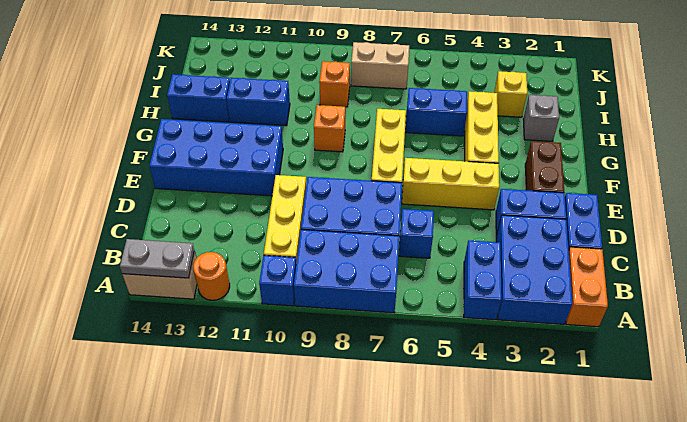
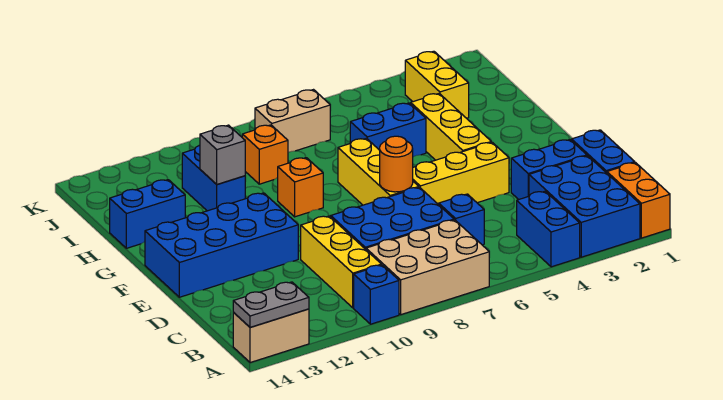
blue brick A7:B9 level 1 -> tan brick A7:B9 level 1
orange round brick A12 level 1 -> orange round brick E7 level 2
brown brick E2:F2 level 1 -> none
grey brick H2 level 1 -> grey brick H11 level 2
blue brick H11:H12 level 1 -> blue brick H11:I11 level 1
yellow brick I3 level 1 -> yellow brick I3:J3 level 1

